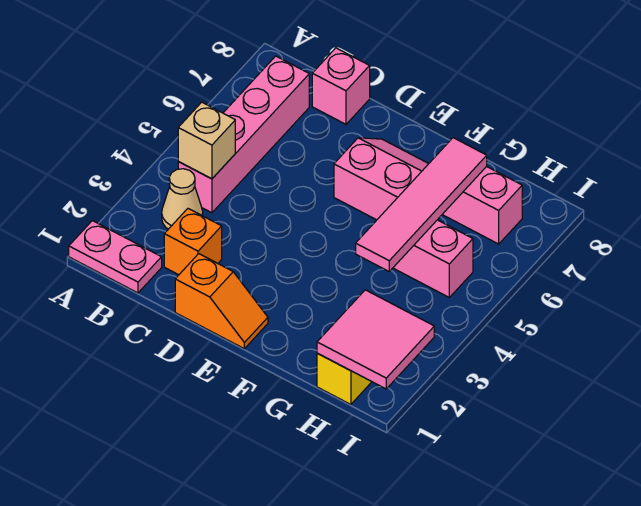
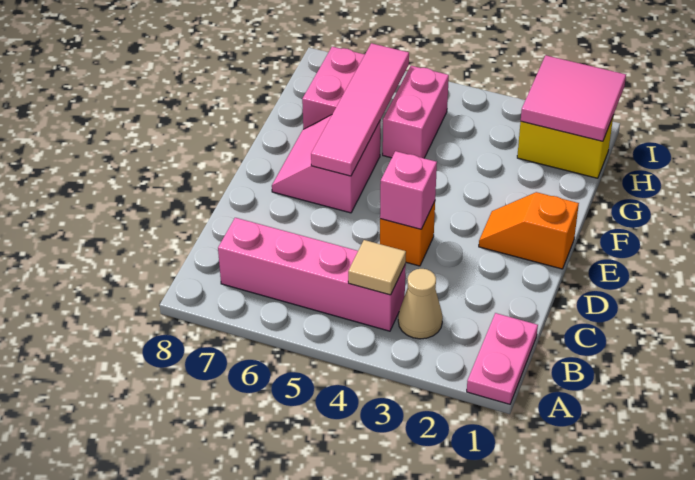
tan brick B4 level 2 -> tan tile B4 level 2
orange brick C2 level 1 -> orange brick D4 level 1
pink brick C8 level 1 -> pink brick D4 level 2
orange slope D1:E1 level 1 top D -> orange slope E1:E2 level 1 top 1
pink tile G4:G7 level 2 -> pink tile E6:H6 level 2

